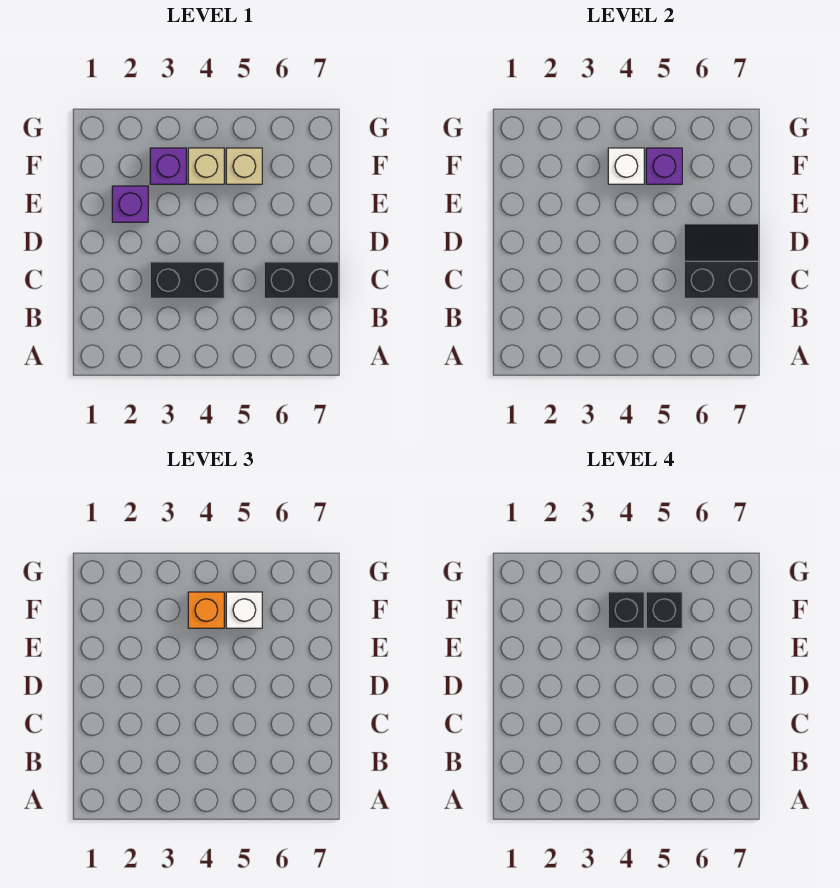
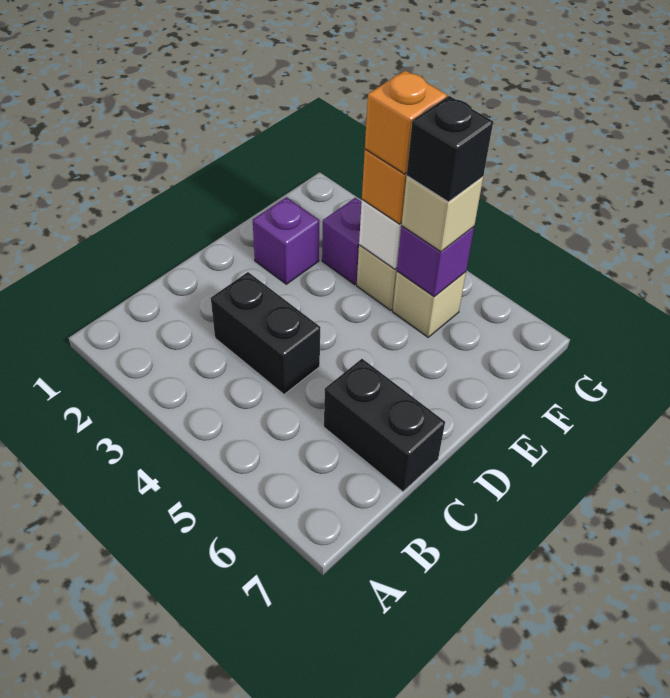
black slope C6:D7 level 2 top C -> none
black brick F4 level 4 -> orange brick F4 level 4
white brick F5 level 3 -> tan brick F5 level 3

